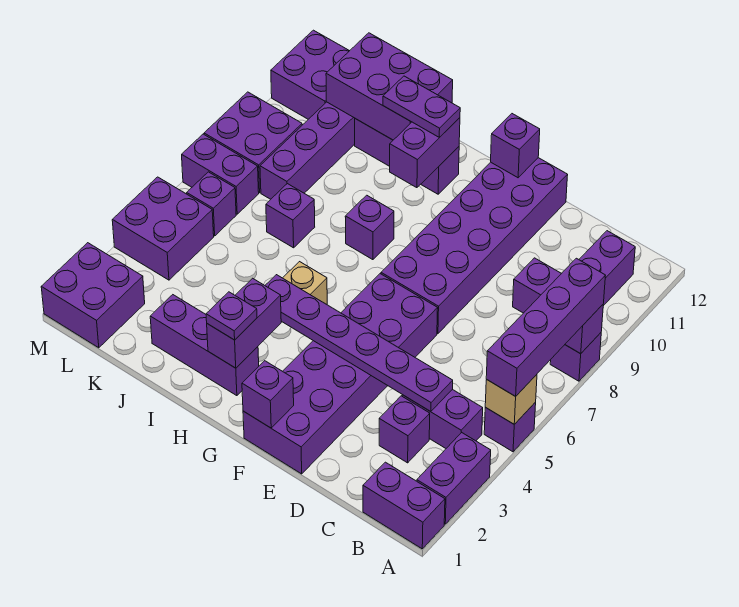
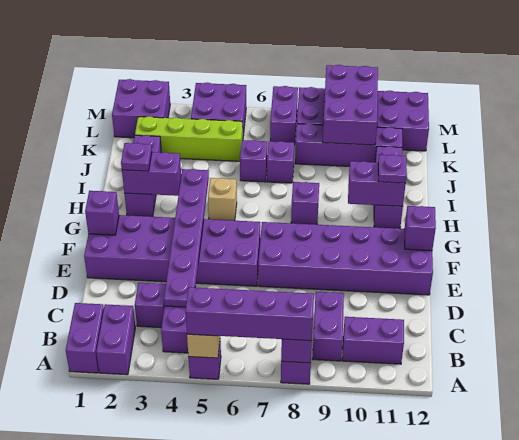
purple brick A2:A3 level 1 -> purple brick A2:B2 level 1
purple plate H11:I11 level 3 -> purple plate H11 level 3
purple brick I11:K12 level 2 -> purple brick K9:M10 level 2
none -> lime brick K2:K5 level 1
purple brick L6 level 1 -> purple brick J6 level 1

